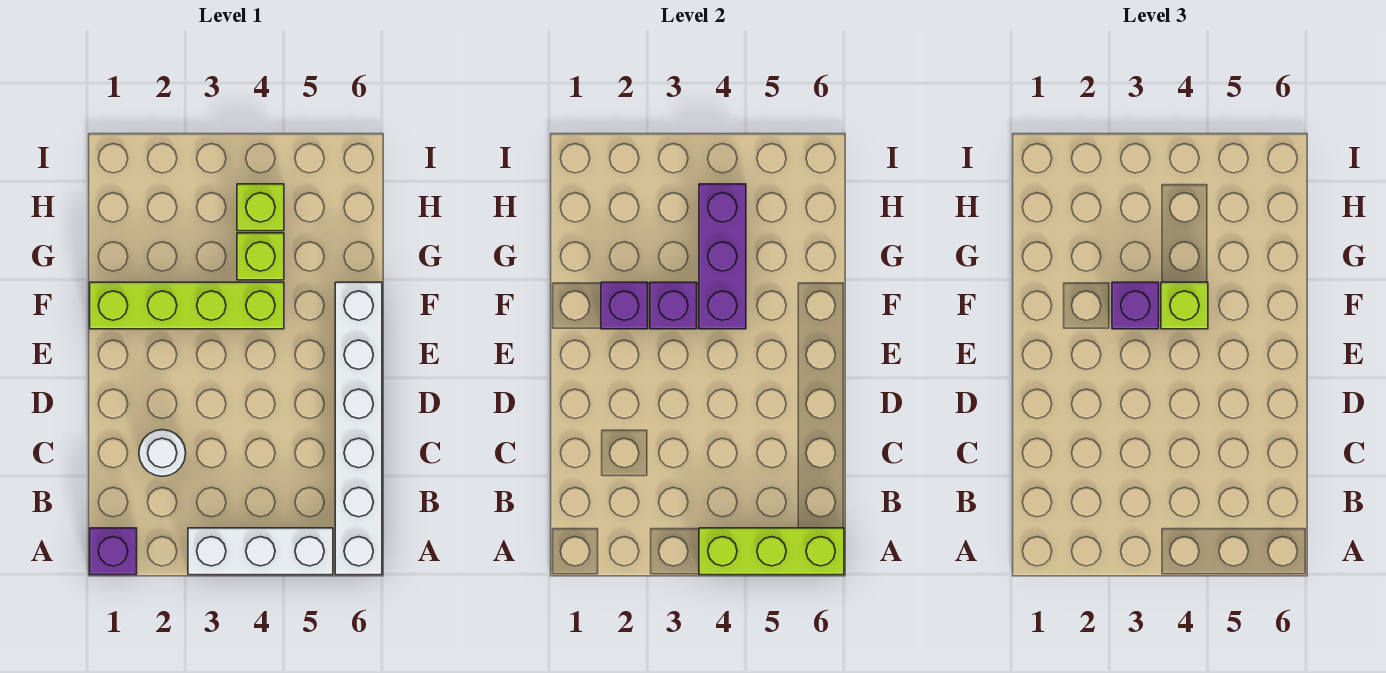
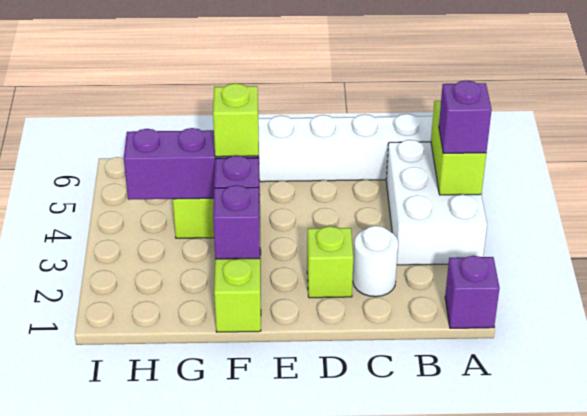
white brick A3:A5 level 1 -> white brick A3:B5 level 1
lime brick A4:A6 level 2 -> lime brick A4:A5 level 2
purple brick F3 level 3 -> purple brick A4 level 3
lime brick H4 level 1 -> lime brick D2 level 1

